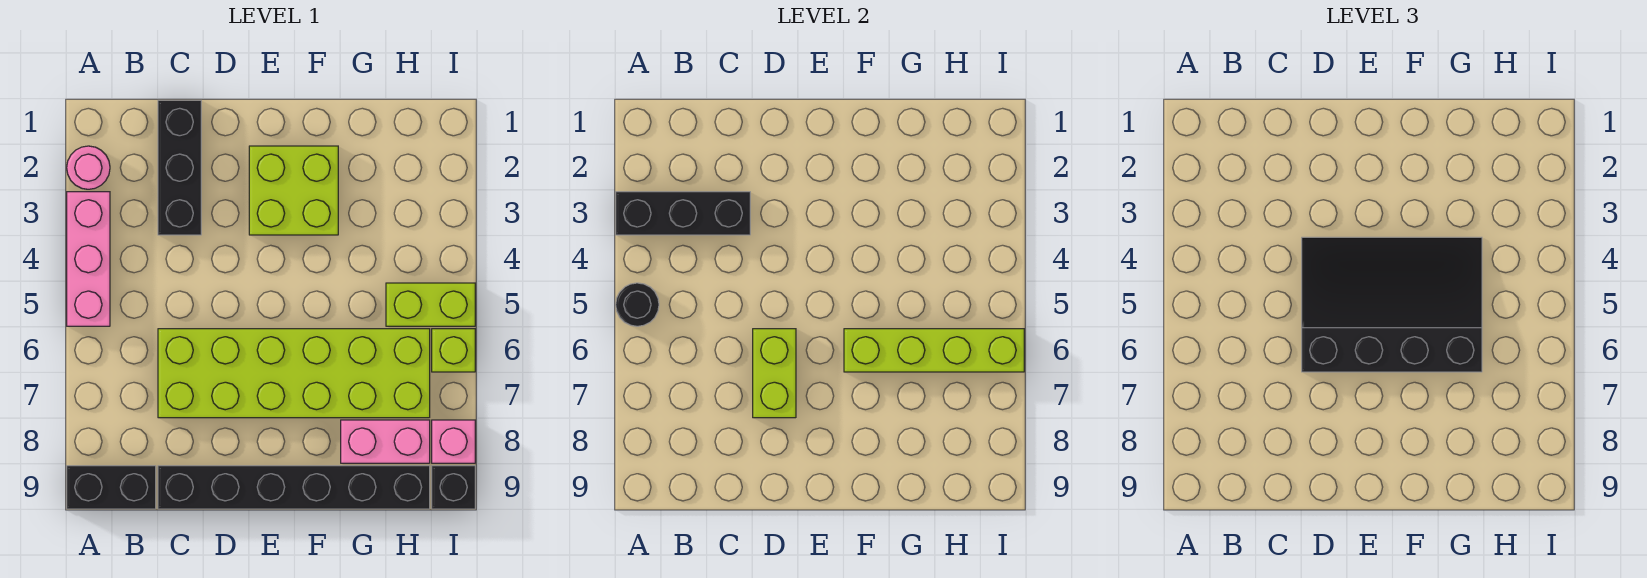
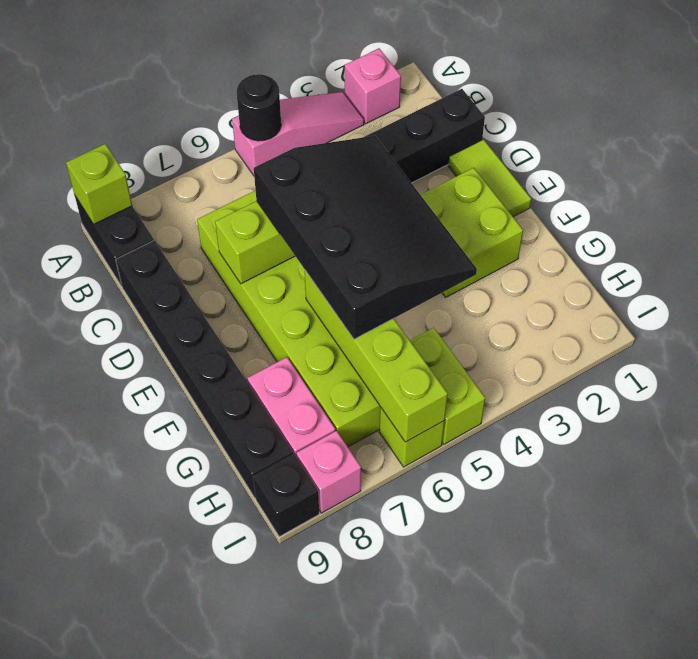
pink round brick A2 level 1 -> pink brick A2 level 1
pink brick A3:A5 level 1 -> pink slope A3:A5 level 1 top 5
black brick A3:C3 level 2 -> none
none -> lime brick A9 level 2
none -> lime tile D1:E1 level 1

